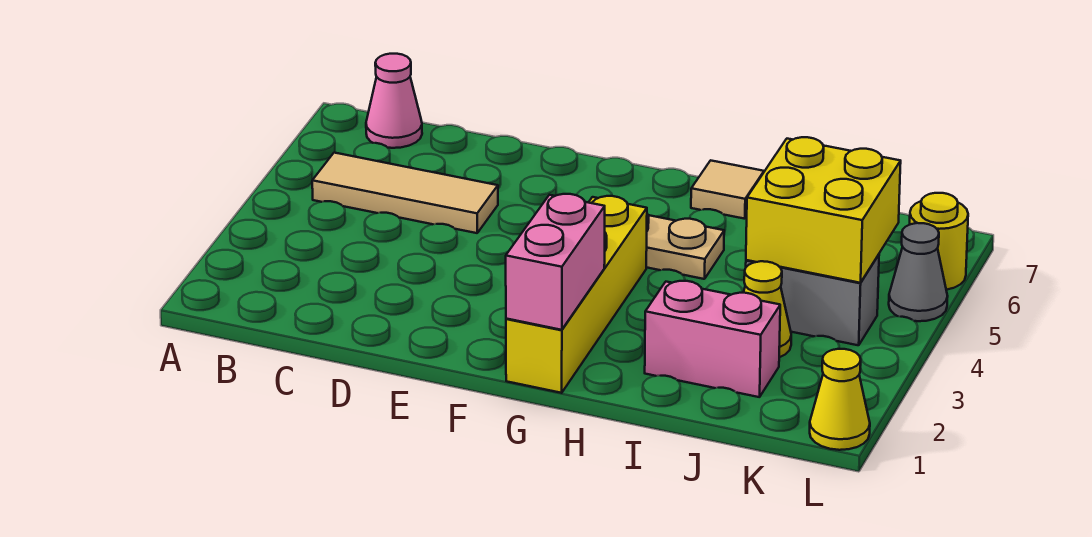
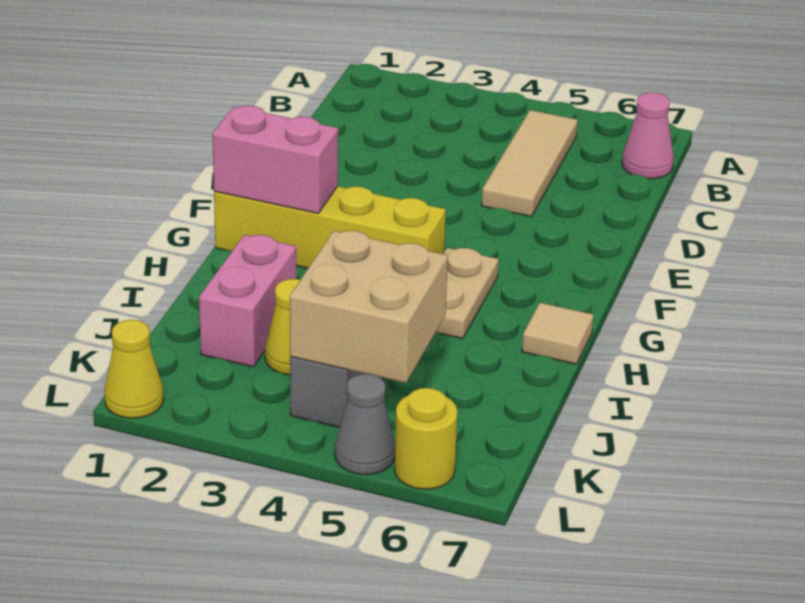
yellow brick J4:K5 level 2 -> tan brick J4:K5 level 2

